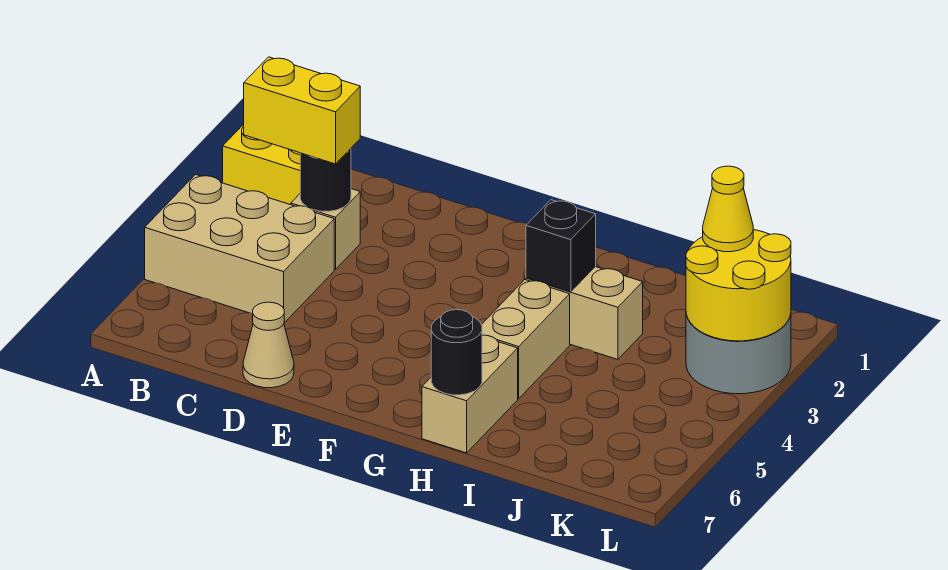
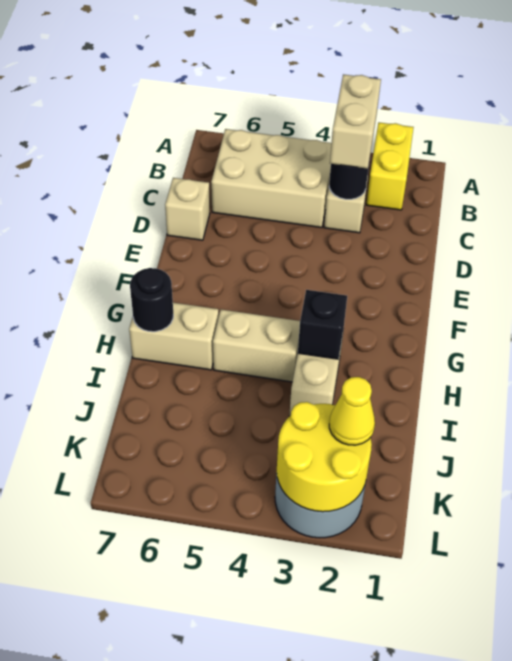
tan brick A4:C5 level 1 -> tan brick B4:C6 level 1
yellow brick B3:C3 level 3 -> tan brick B3:C3 level 3
tan cone D7 level 1 -> tan brick D7 level 1

